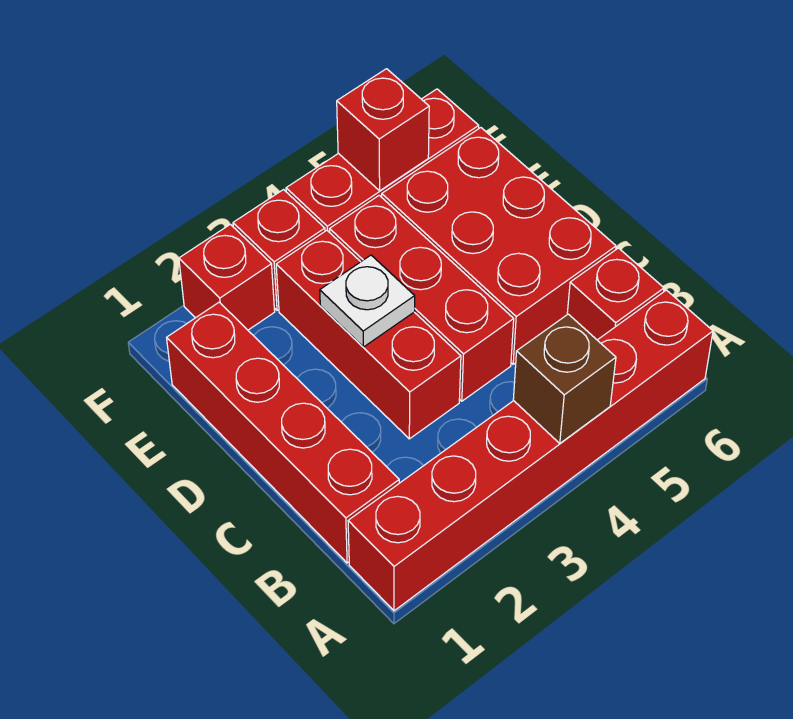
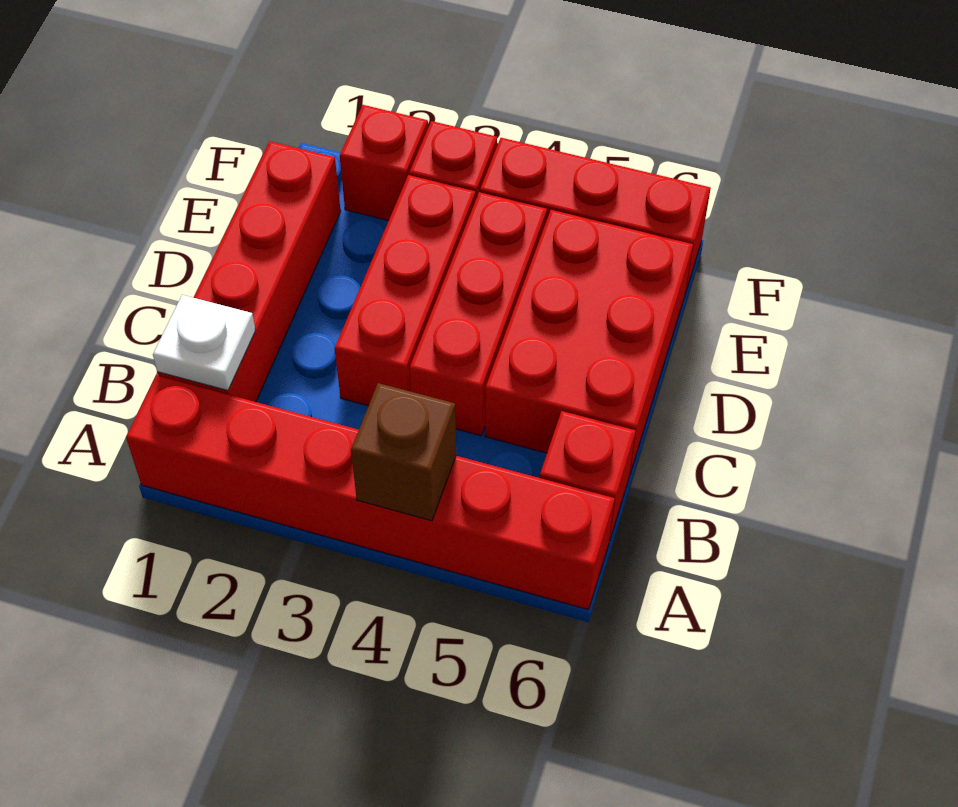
white plate D3 level 2 -> white plate B1 level 2
red brick F5 level 2 -> none

